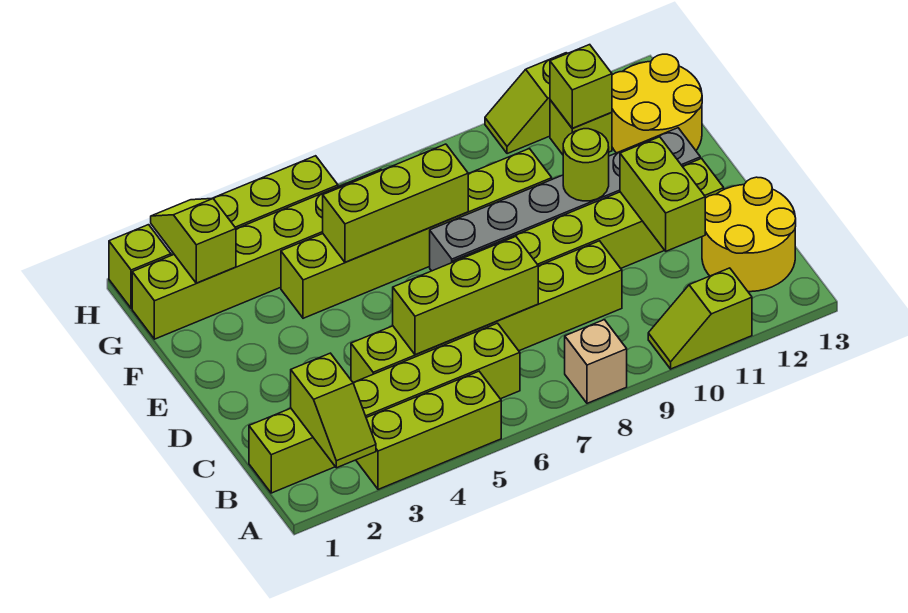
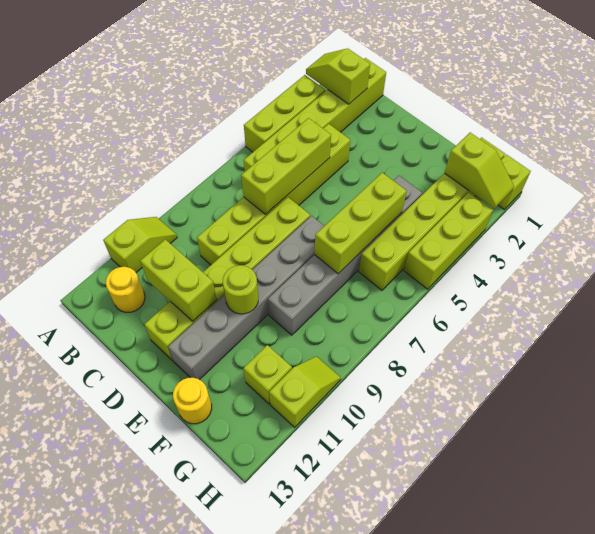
tan brick A8 level 1 -> none
yellow round brick B12:C13 level 1 -> yellow round brick B12 level 1
lime brick F4:F9 level 1 -> grey brick F4:F9 level 1
yellow round brick F12:G13 level 1 -> yellow round brick F13 level 1
lime brick G11 level 2 -> none

